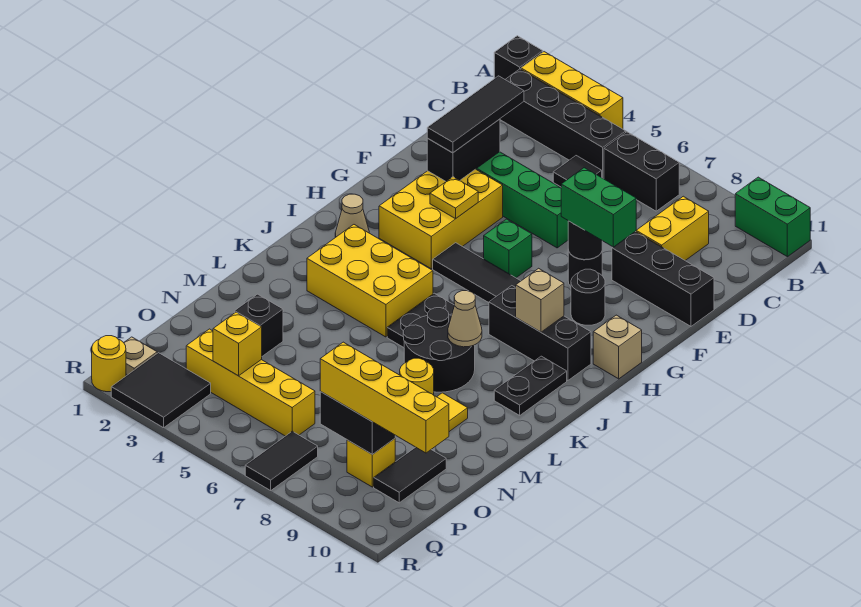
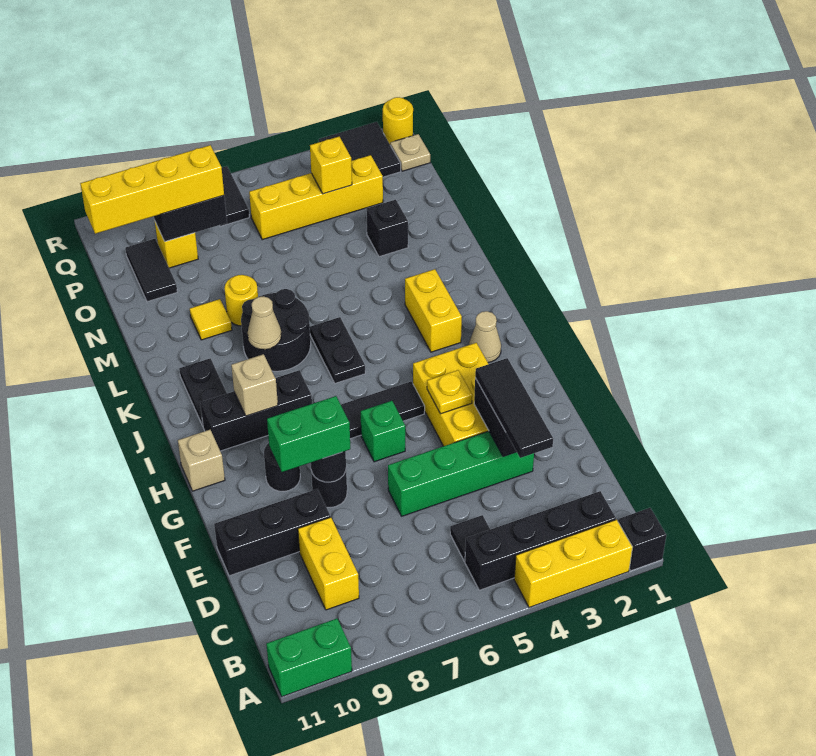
black brick B6:B7 level 1 -> none
yellow brick J3:K5 level 1 -> yellow brick J3:K3 level 1

